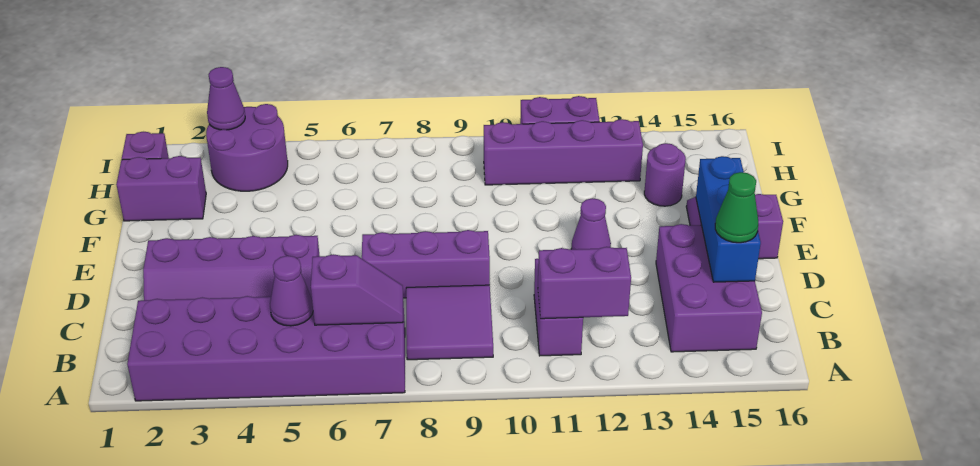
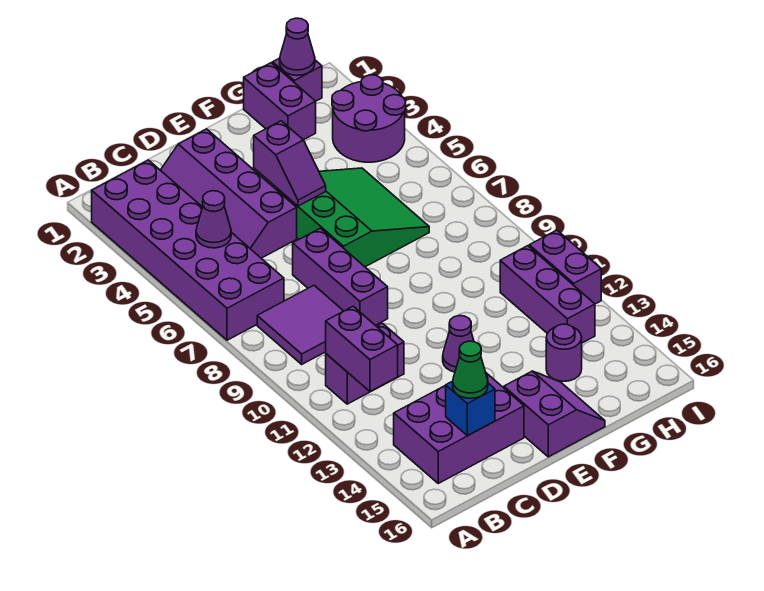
purple slope B6:B7 level 2 top 6 -> purple slope E4:E5 level 2 top 4
blue brick C15:E15 level 2 -> blue brick C15 level 2
none -> green slope E5:G7 level 1 top E
purple brick H10:H13 level 1 -> purple brick H11:H13 level 1
purple cone I3 level 2 -> purple cone H1 level 2

